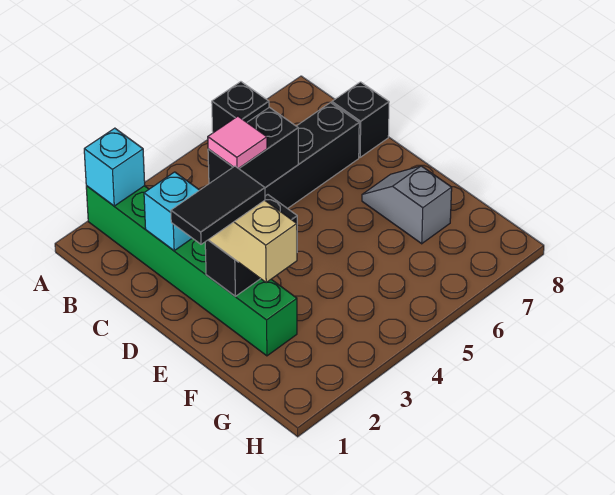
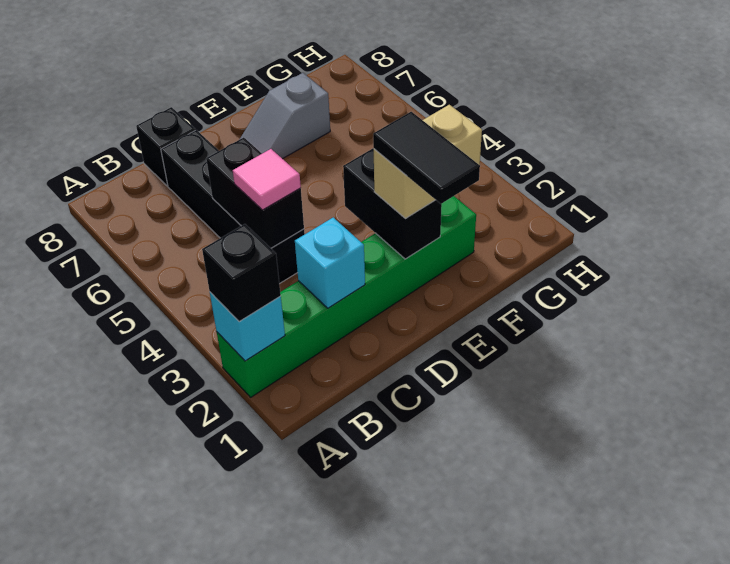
black brick A6 level 1 -> black brick A2 level 3

